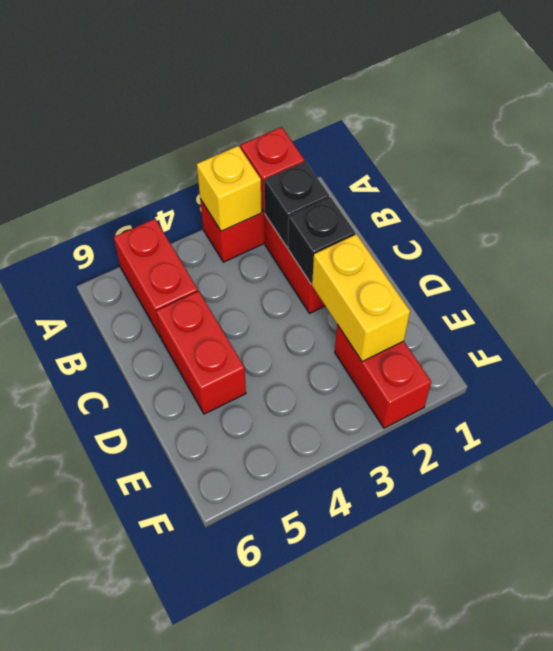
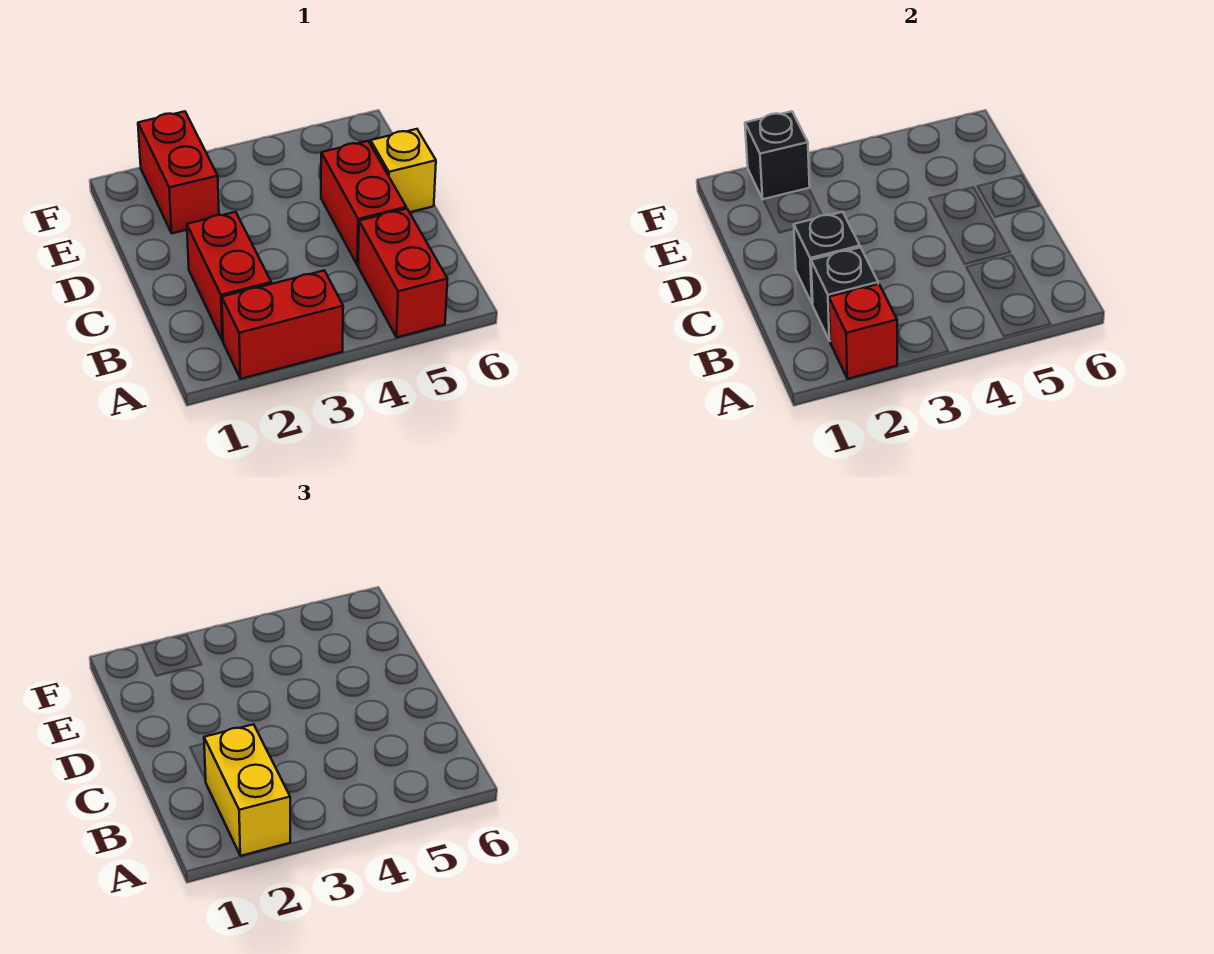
yellow brick A3 level 2 -> yellow brick D6 level 1
yellow brick D2:E2 level 2 -> yellow brick A2:B2 level 3
none -> black brick F2 level 2

